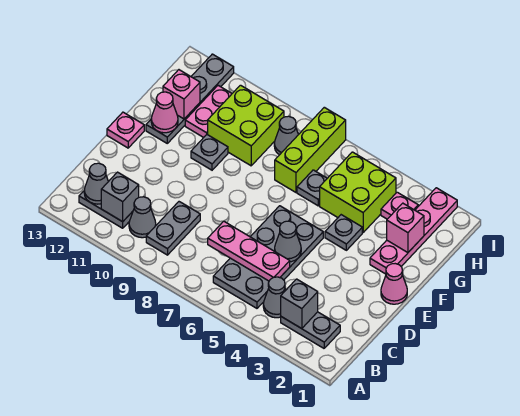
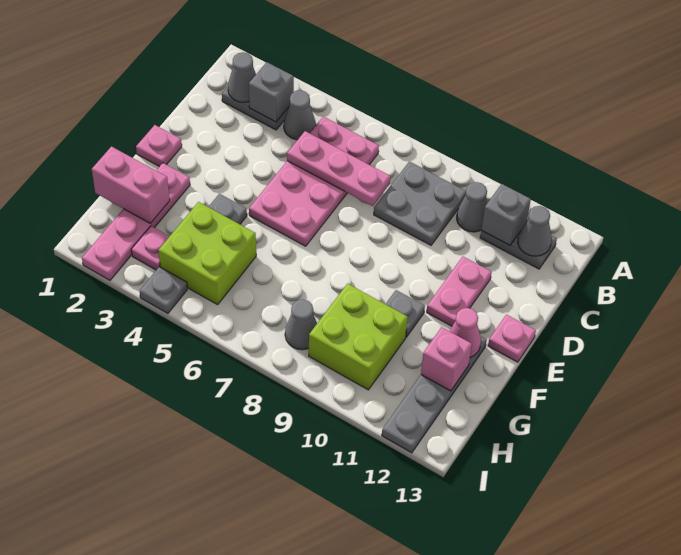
grey plate B5:E6 level 1 -> pink plate B5:E6 level 1
grey plate B9:C9 level 1 -> grey plate B8:C9 level 1
grey cone D5 level 2 -> grey cone B2 level 2
pink cone E1 level 1 -> pink plate E1 level 1
pink brick G2 level 2 -> pink brick G1:G2 level 2
grey plate G6 level 1 -> grey plate I4 level 1
lime brick G7:I7 level 1 -> none
pink plate G11:H11 level 1 -> pink plate D11:E11 level 1

